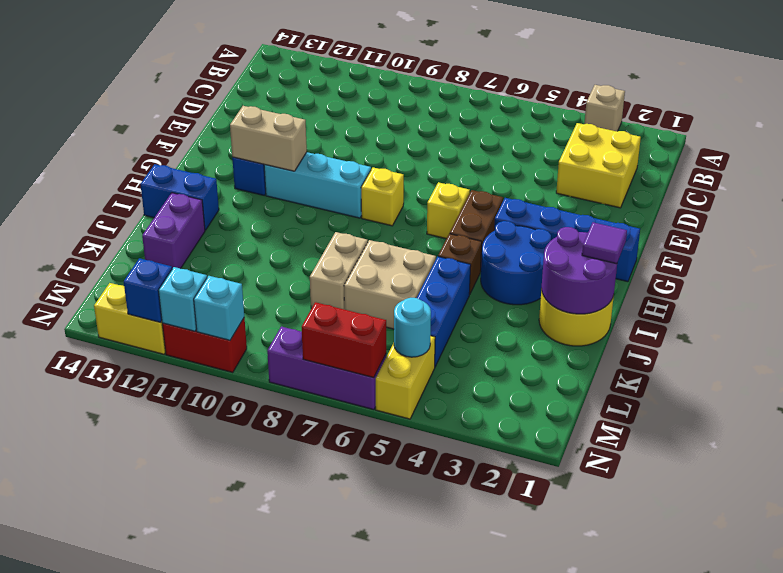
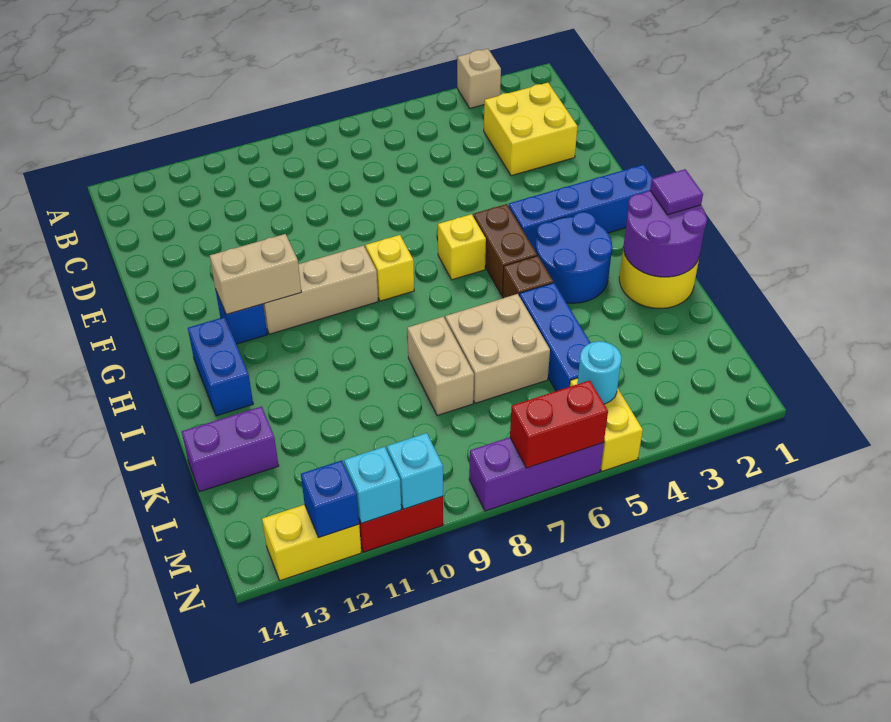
cyan brick G9:G11 level 1 -> tan brick G9:G11 level 1
blue brick I13:I14 level 1 -> blue brick H13:I13 level 1
purple brick J13:K13 level 1 -> purple brick K13:K14 level 1

